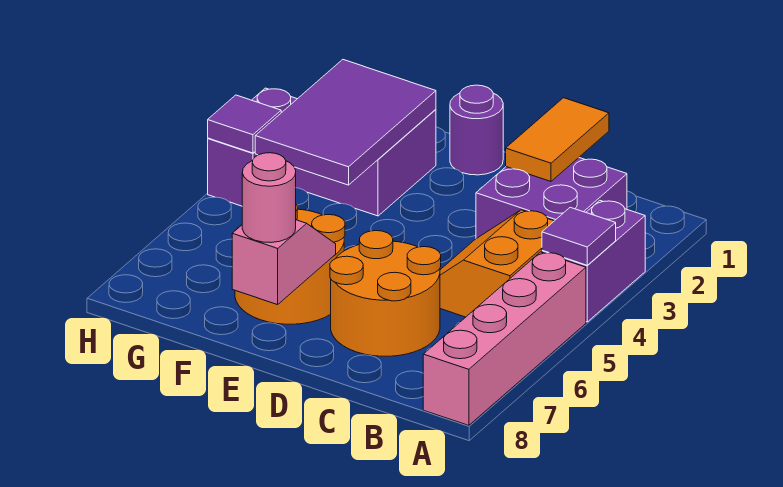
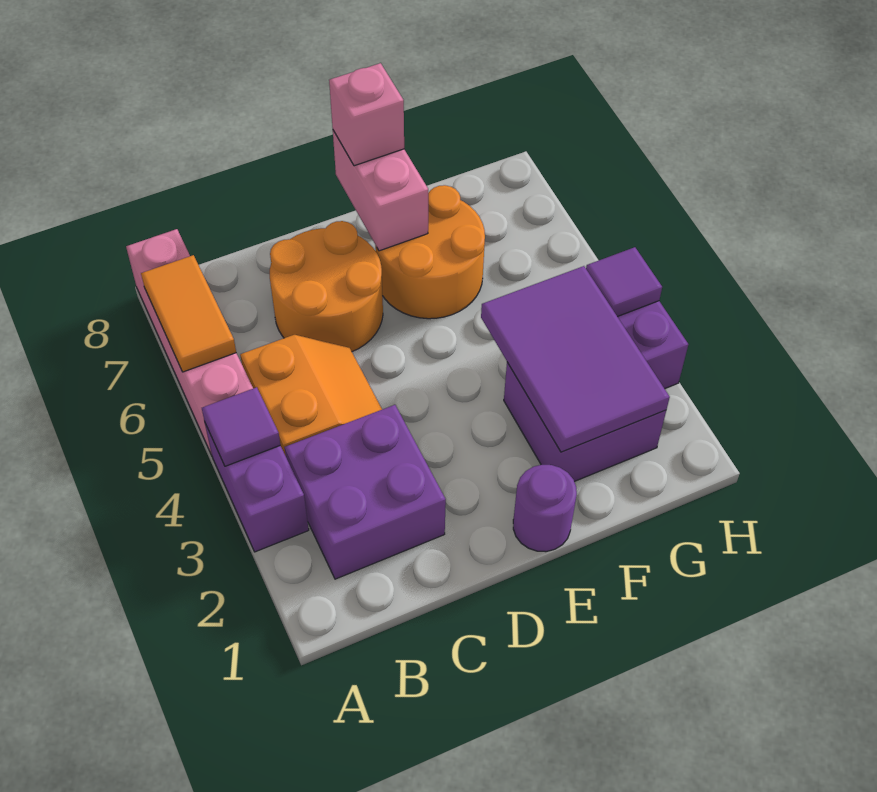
orange tile C1:C2 level 2 -> orange tile A6:A7 level 2
pink slope E7:E8 level 2 top 8 -> pink brick E7:E8 level 2
pink round brick E8 level 3 -> pink brick E8 level 3

